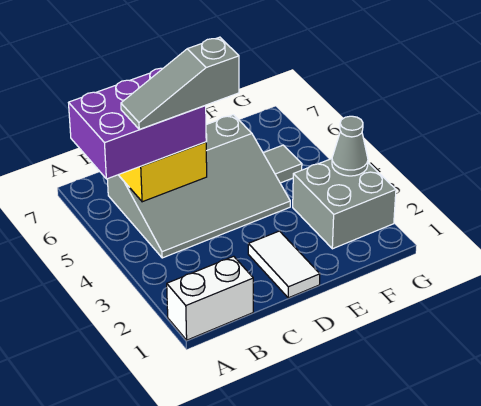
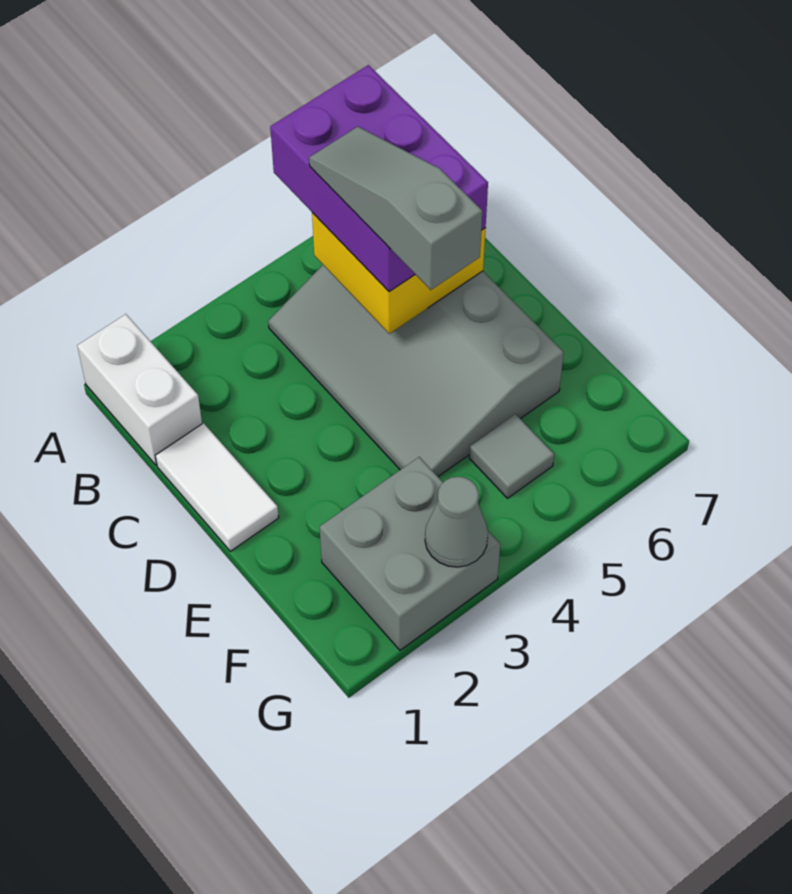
white tile D1:D2 level 1 -> white tile C1:D1 level 1

